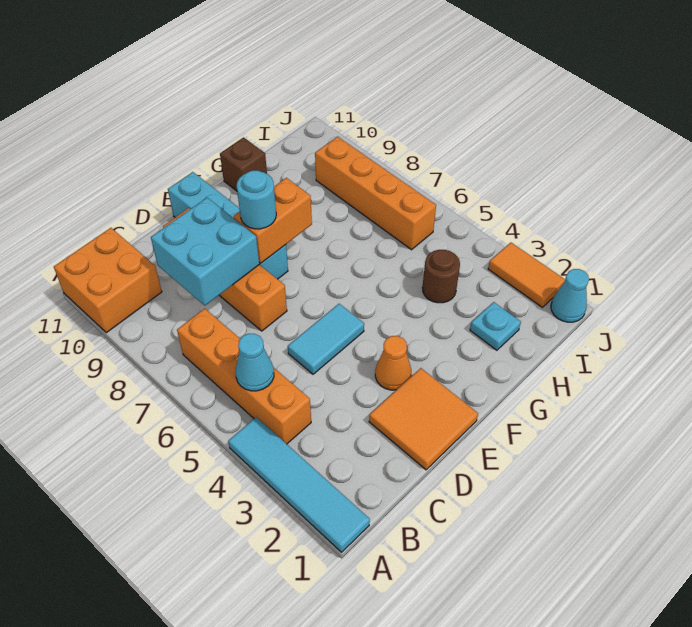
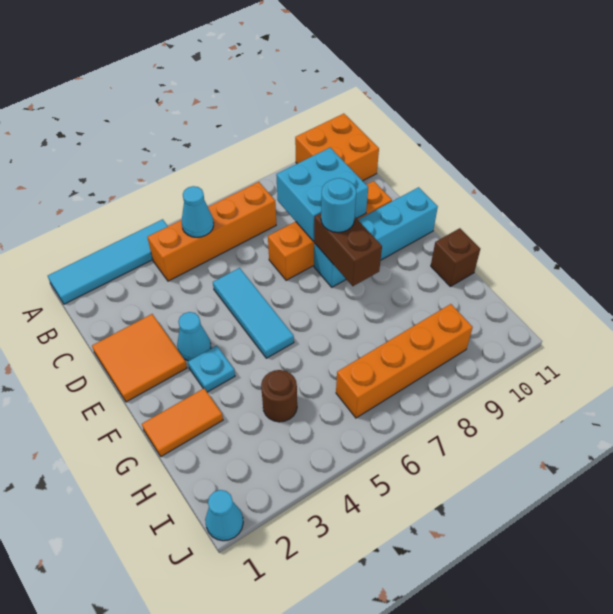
cyan tile D5:E5 level 1 -> cyan tile D5:F5 level 1
orange cone E3 level 1 -> cyan cone E3 level 1
orange brick E8:F8 level 2 -> brown brick E8:F8 level 2
cyan plate H2 level 1 -> cyan plate F3 level 1
orange tile J2:J3 level 1 -> orange tile G1:G2 level 1

